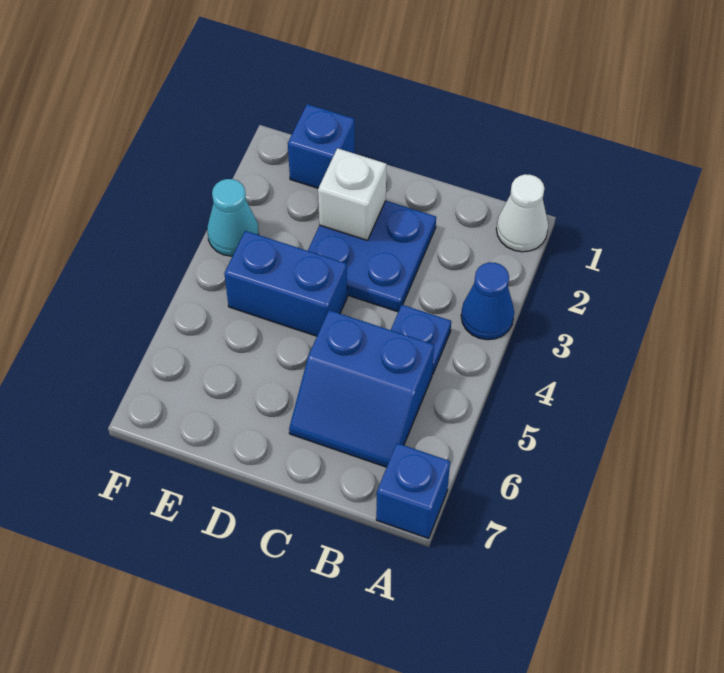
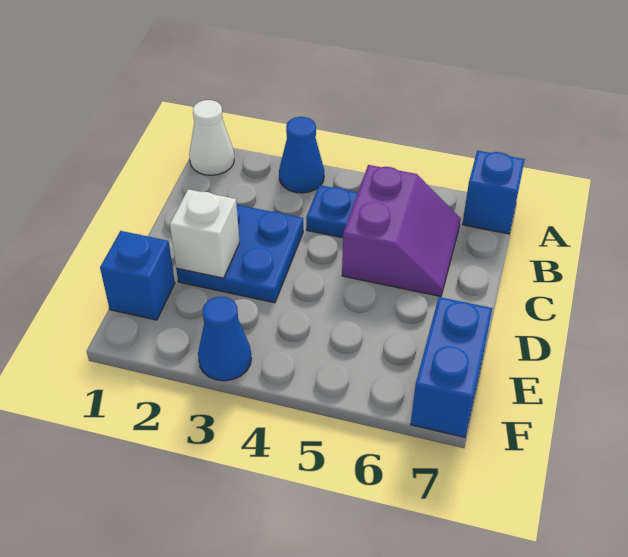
blue slope B5:C6 level 1 top 5 -> purple slope B5:C6 level 1 top 5
blue brick D4:E4 level 1 -> blue brick E7:F7 level 1
cyan cone F3 level 1 -> blue cone F3 level 1

